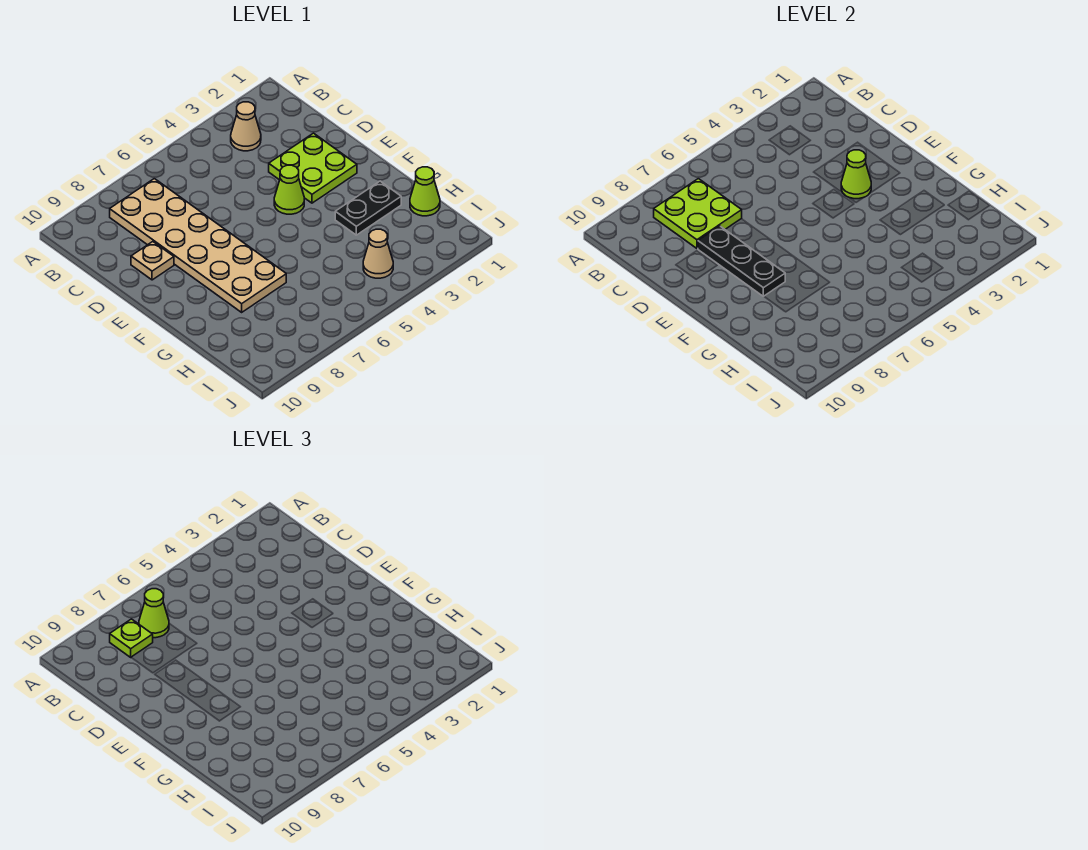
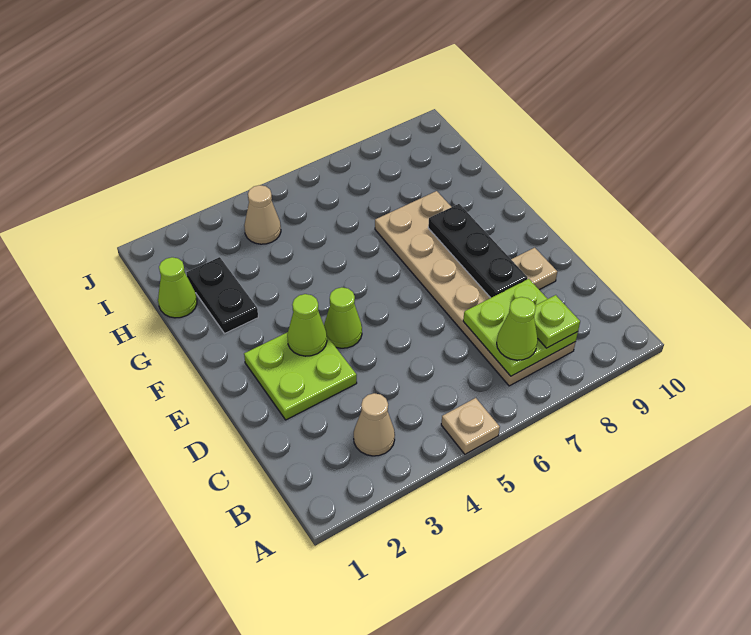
none -> tan plate A5 level 1
black plate G2:G3 level 1 -> black plate G2:H2 level 1

